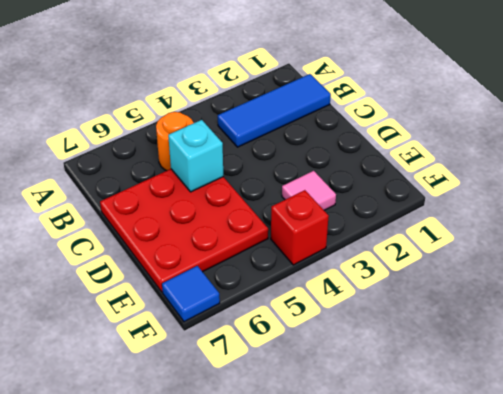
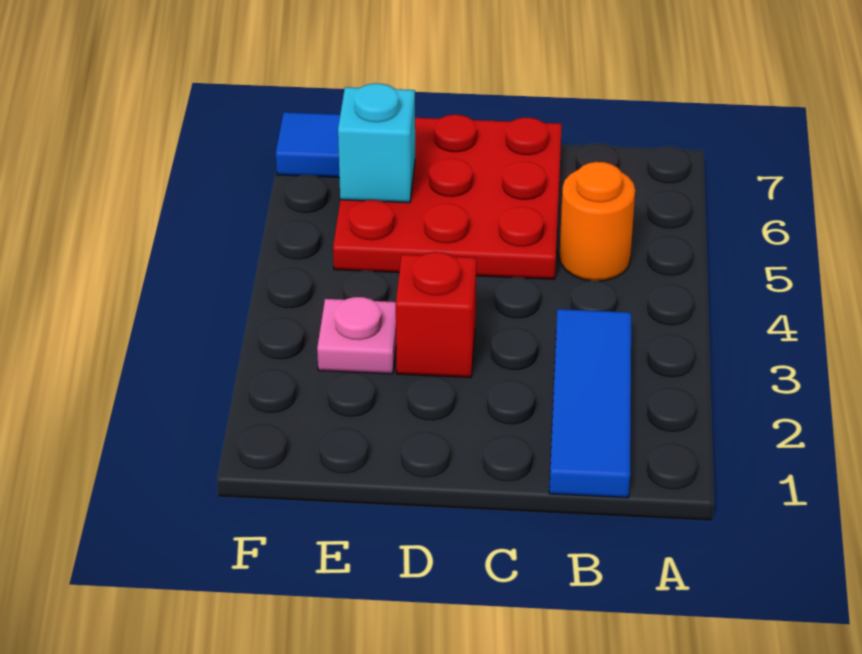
cyan brick C5 level 2 -> cyan brick E6 level 2
pink tile E3 level 1 -> pink plate E3 level 1
red brick F4 level 1 -> red brick D3 level 1

